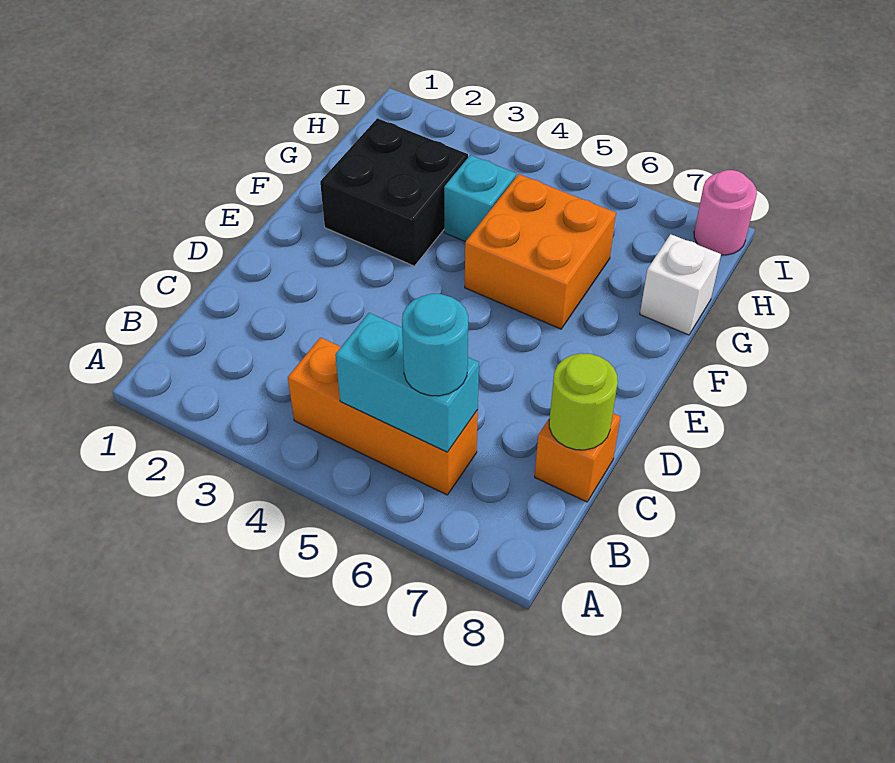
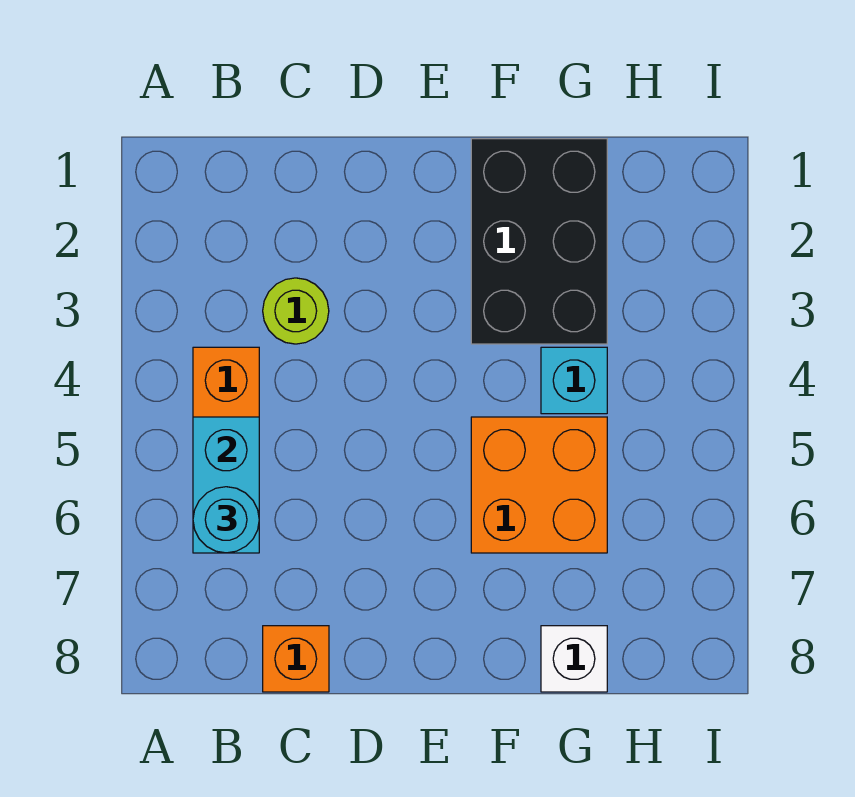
lime round brick C8 level 2 -> lime round brick C3 level 1
black brick F2:G3 level 1 -> black brick F1:G3 level 1
pink round brick I8 level 1 -> none

